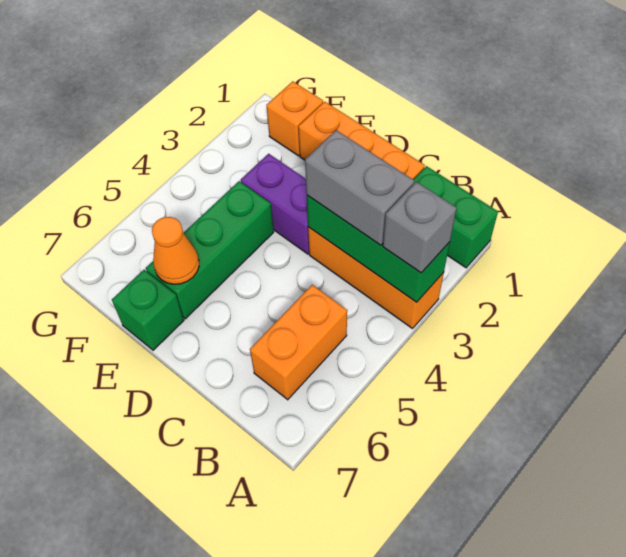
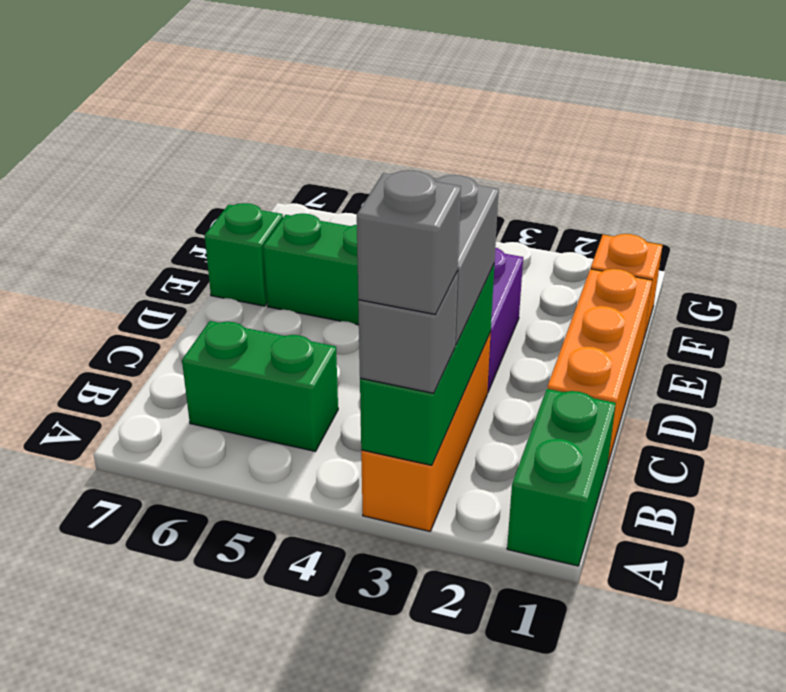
none -> grey brick A3 level 4
orange brick B5:B6 level 1 -> green brick B5:B6 level 1
orange cone E6 level 2 -> none

